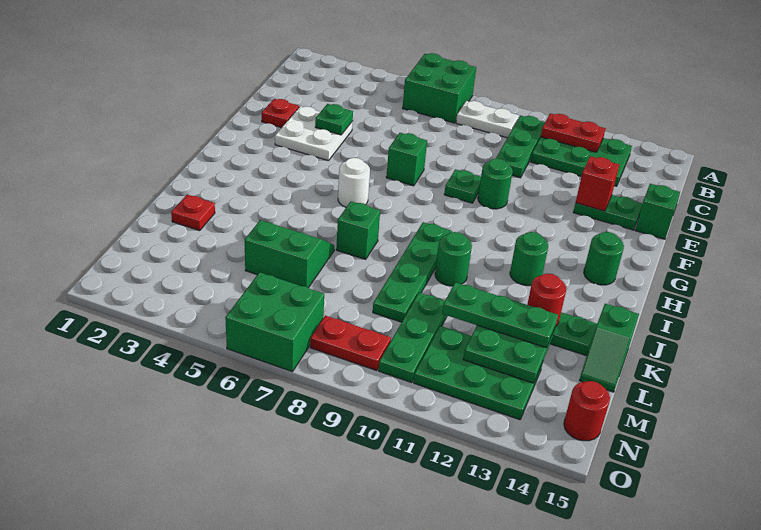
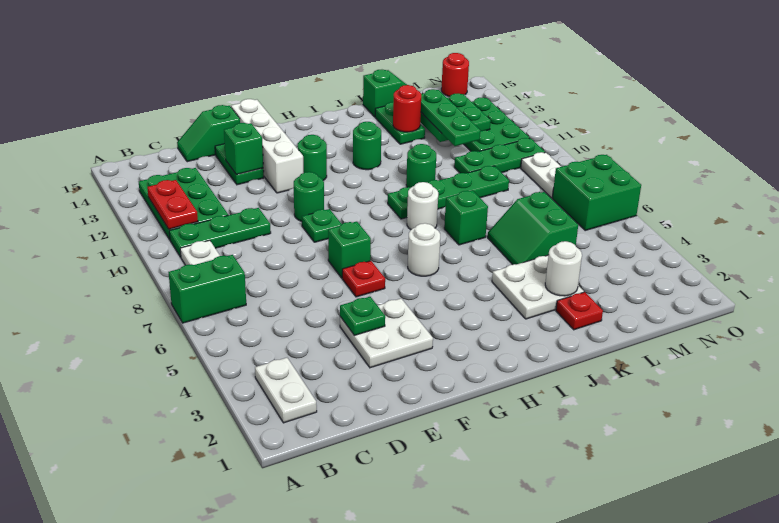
green brick A6:B7 level 1 -> green brick A7:B7 level 1
none -> white plate B2:B3 level 1
red plate E2 level 1 -> red plate F6 level 1
red brick E13 level 2 -> green brick E13 level 2
none -> white brick F12:F15 level 1
green round brick H14 level 1 -> green round brick G12 level 1
none -> white round brick I8 level 1
none -> white plate J3:K4 level 1
none -> white round brick K3 level 2
red plate N8:N9 level 1 -> white plate N8:N9 level 1

